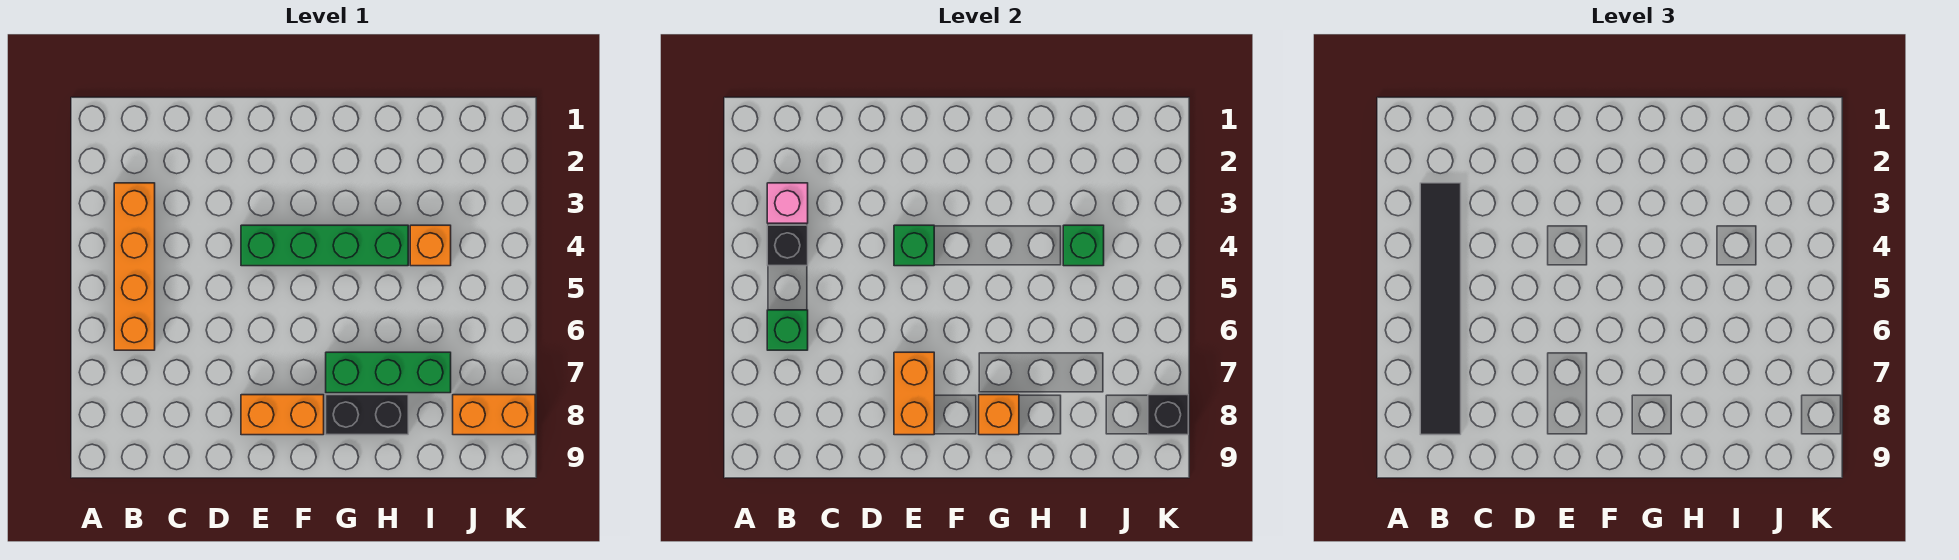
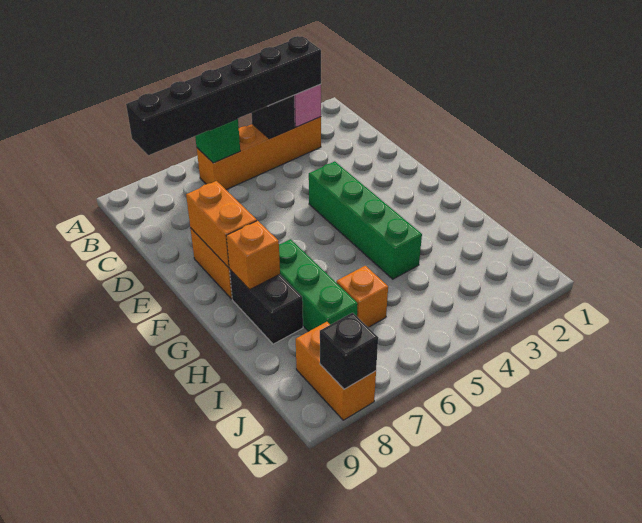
black tile B3:B8 level 3 -> black brick B3:B8 level 3
green brick E4 level 2 -> none
orange brick E7:E8 level 2 -> orange brick E8:F8 level 2
orange brick I4 level 1 -> orange brick I6 level 1
green brick I4 level 2 -> none

